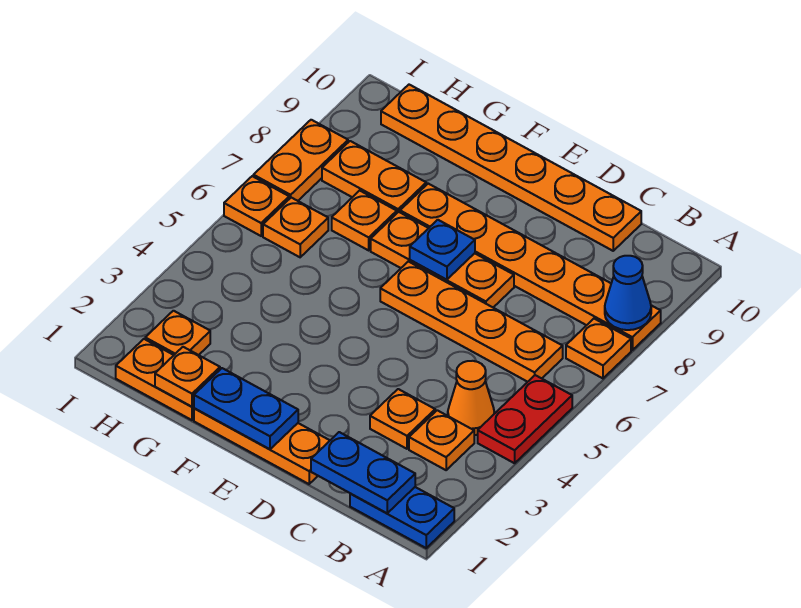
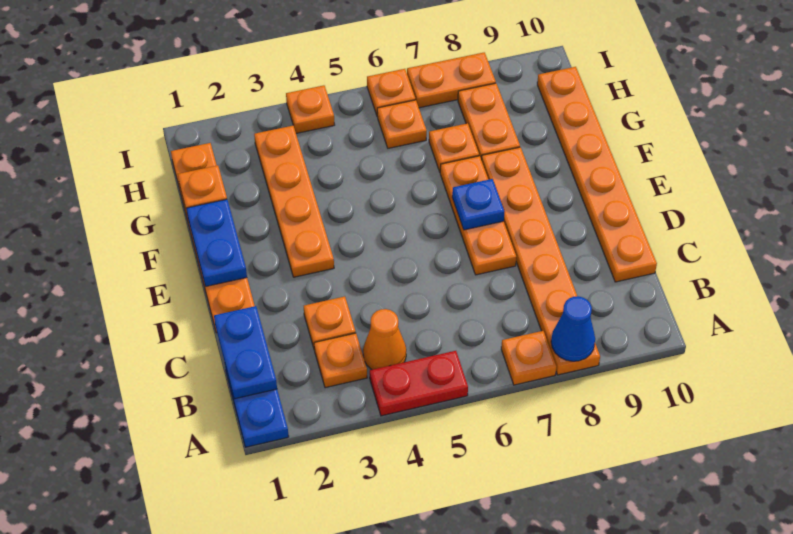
orange plate B6:E6 level 1 -> orange plate E3:H3 level 1
orange plate H2 level 1 -> orange plate I4 level 1

